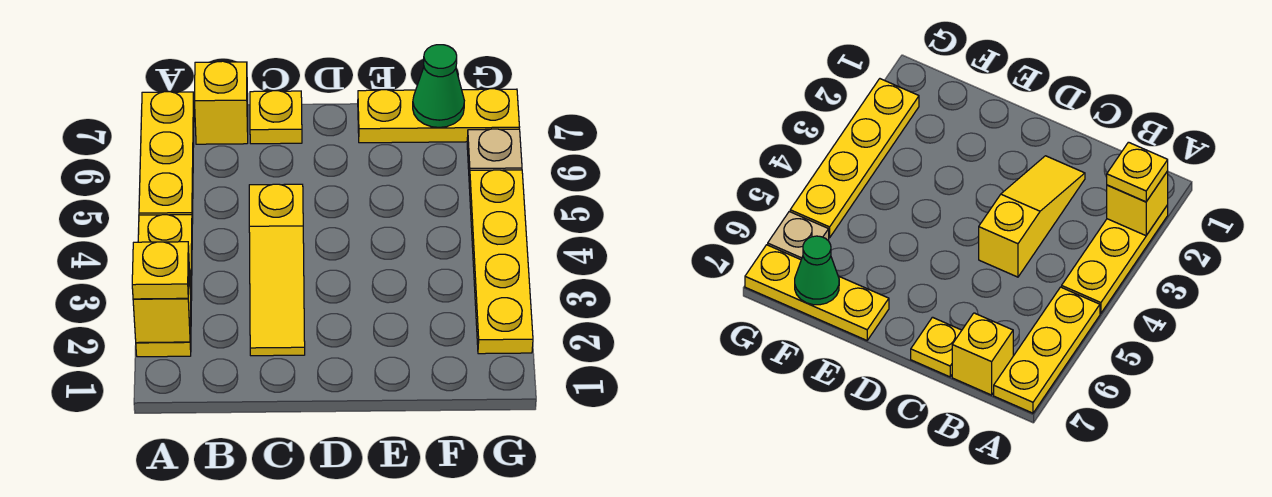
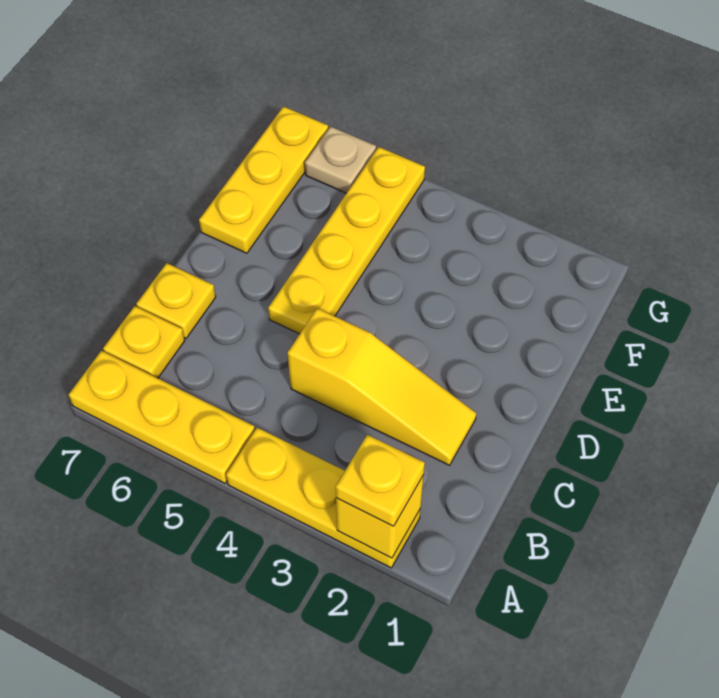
yellow brick B7 level 1 -> yellow plate B7 level 1
green cone F7 level 2 -> none
yellow plate G2:G5 level 1 -> yellow plate D5:G5 level 1

